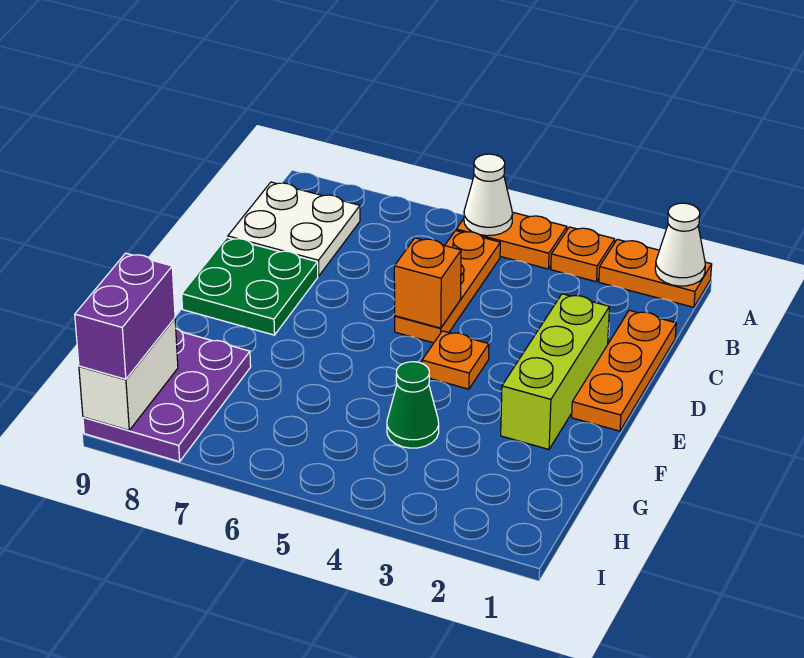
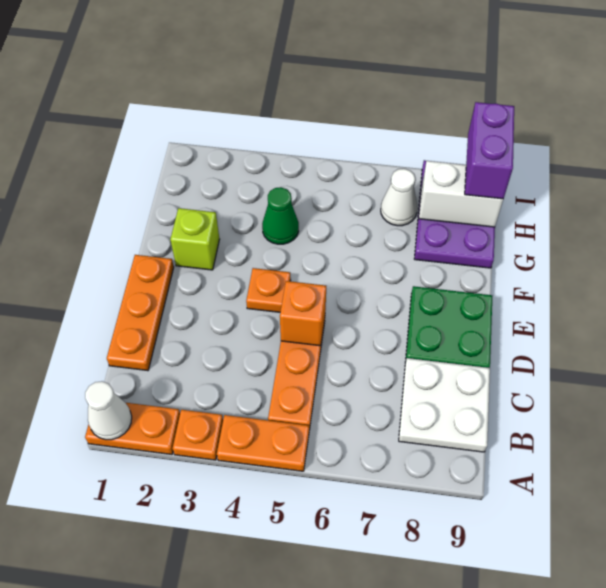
white cone A5 level 2 -> white cone H7 level 1
lime brick D2:F2 level 1 -> lime brick F2 level 1
white brick H9:I9 level 2 -> white brick H8:H9 level 2

